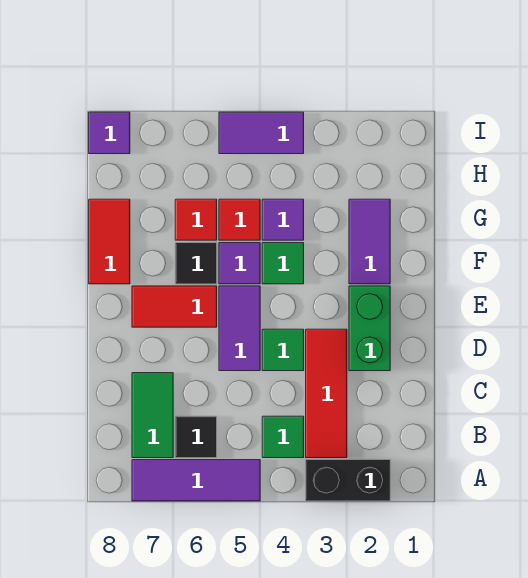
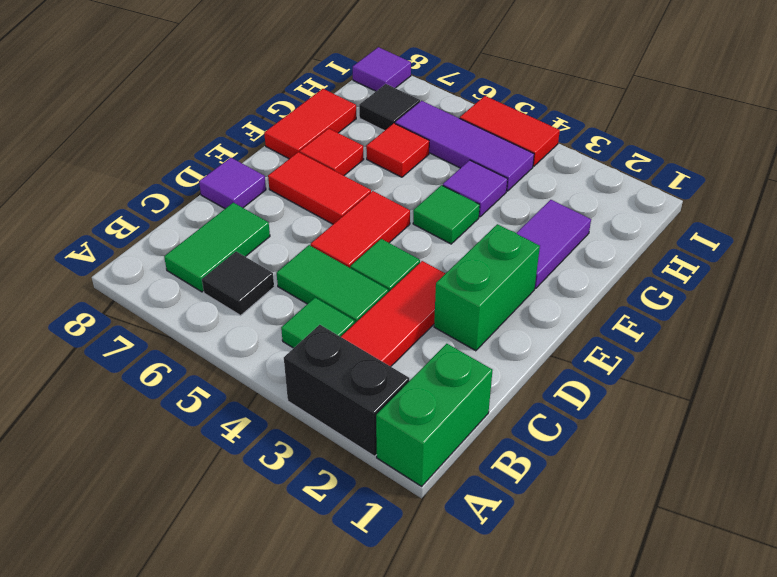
none -> green brick A1:B1 level 1
purple tile A5:A7 level 1 -> purple tile H4:H6 level 1
none -> green tile C4:C5 level 1
purple tile D5:E5 level 1 -> red tile D5:E5 level 1
purple tile F5 level 1 -> purple tile D8 level 1
black tile F6 level 1 -> black tile H7 level 1
red tile G5 level 1 -> red tile F7 level 1
purple tile I4:I5 level 1 -> red tile I4:I5 level 1

